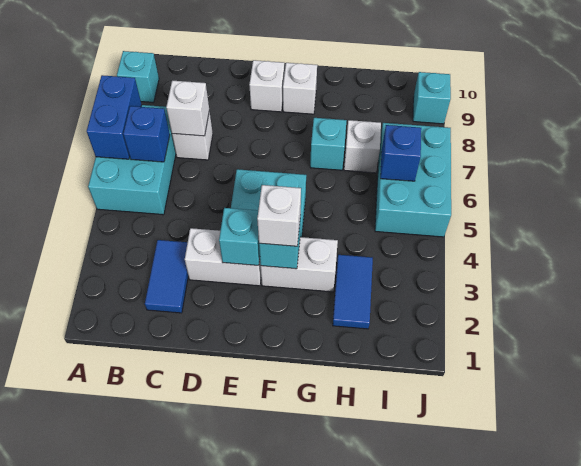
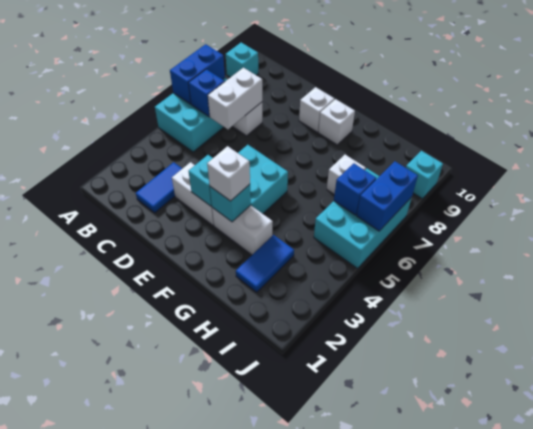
white brick C7 level 2 -> white brick C6:C7 level 2
cyan brick G7 level 1 -> none
none -> blue brick J6:J7 level 2

